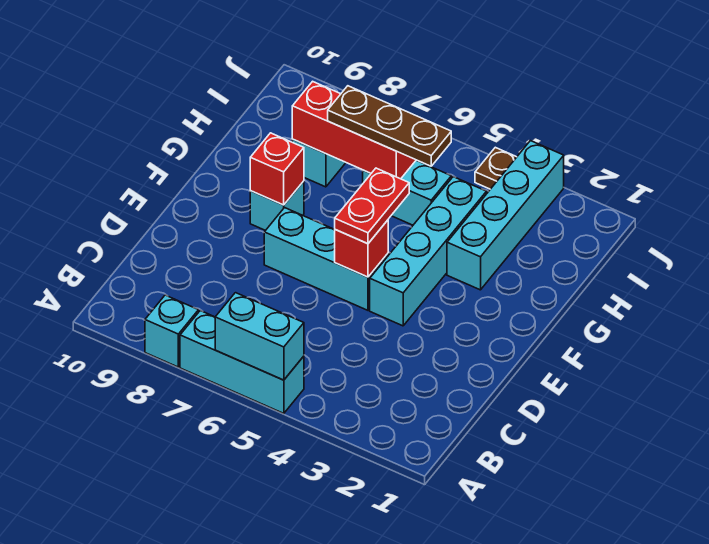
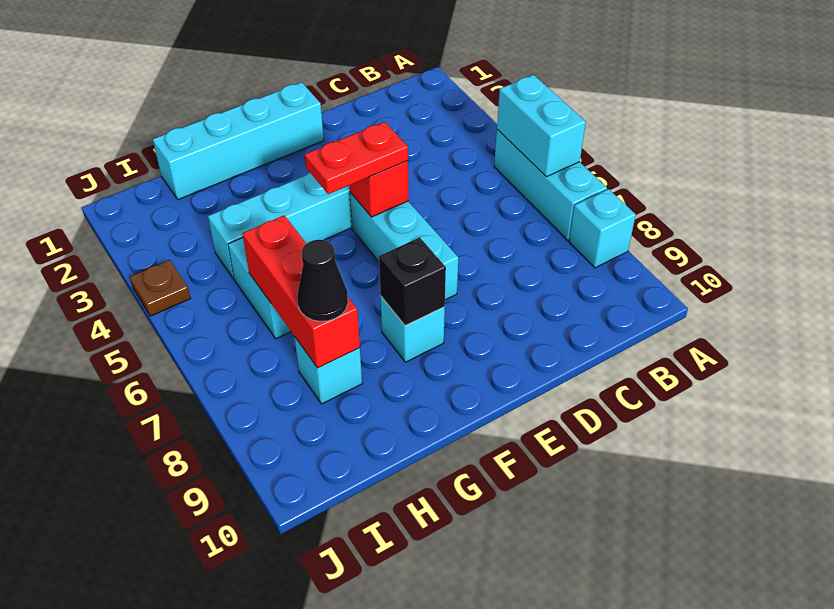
red brick F8 level 2 -> black brick F8 level 2
cyan brick G3:J3 level 1 -> cyan brick E1:H1 level 1
brown plate H5:H7 level 3 -> none
none -> black cone H8 level 3

